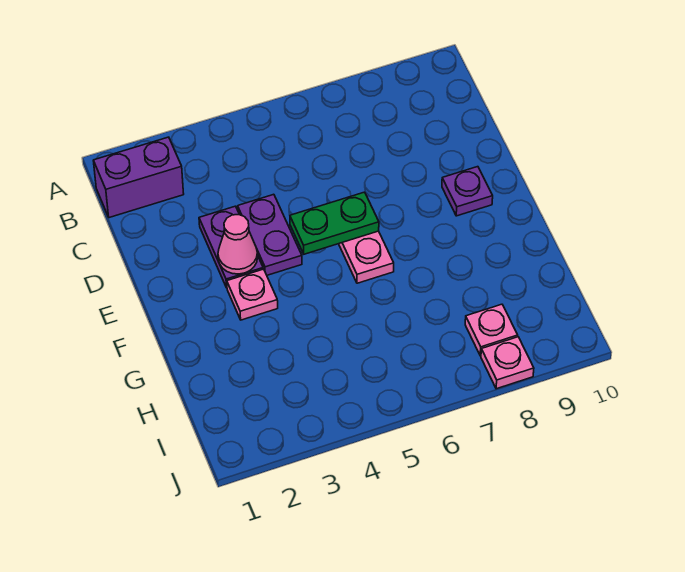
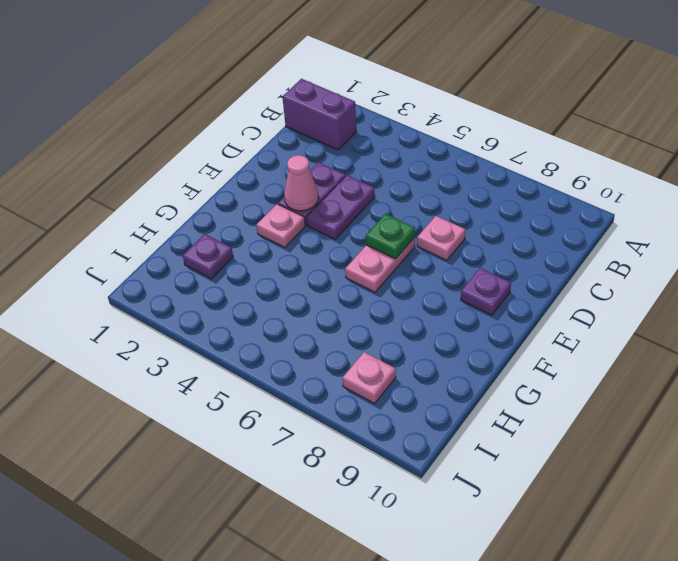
green plate E5:E6 level 2 -> green plate E6 level 2
none -> purple plate H2 level 1
pink plate J8 level 1 -> pink plate D7 level 1

